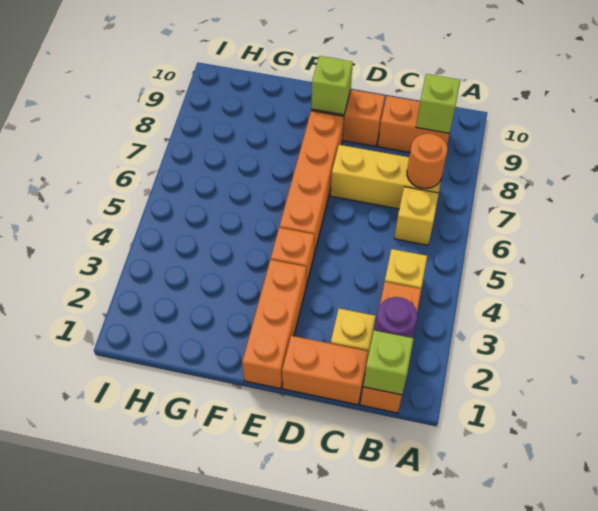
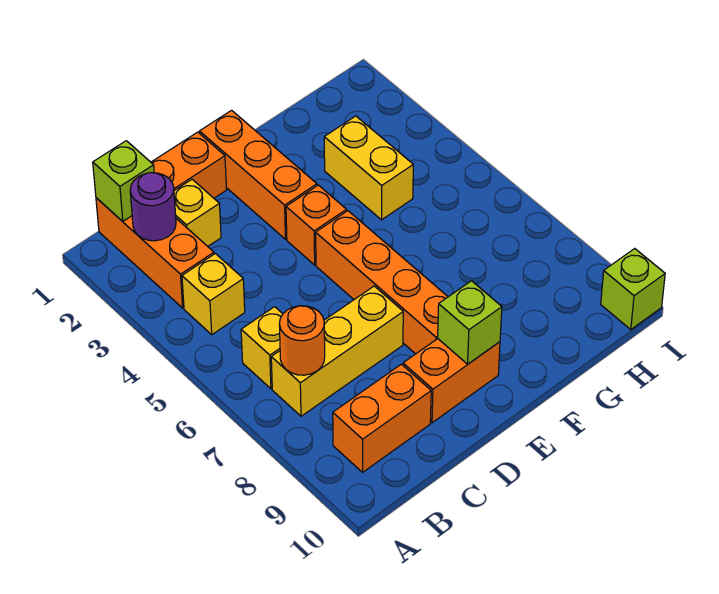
lime brick B9 level 2 -> lime brick I10 level 1
none -> yellow brick G3:G4 level 1

